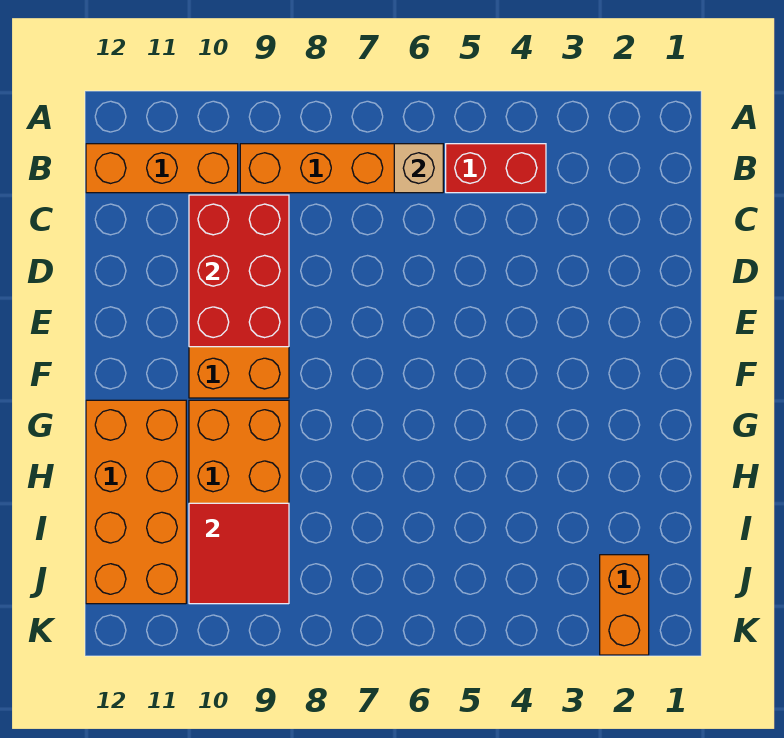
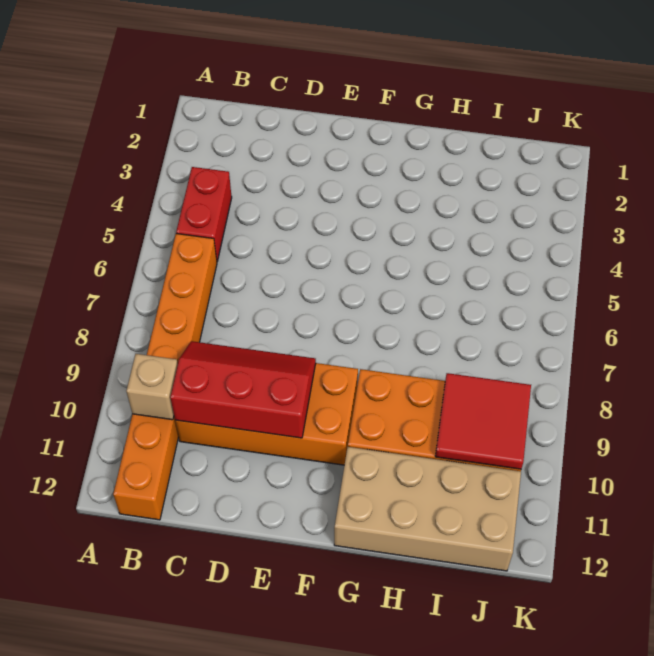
tan brick B6 level 2 -> tan brick B10 level 2
red brick C9:E10 level 2 -> red slope C9:E10 level 2 top 10
orange brick G11:J12 level 1 -> tan brick G11:J12 level 1
orange brick J2:K2 level 1 -> none

